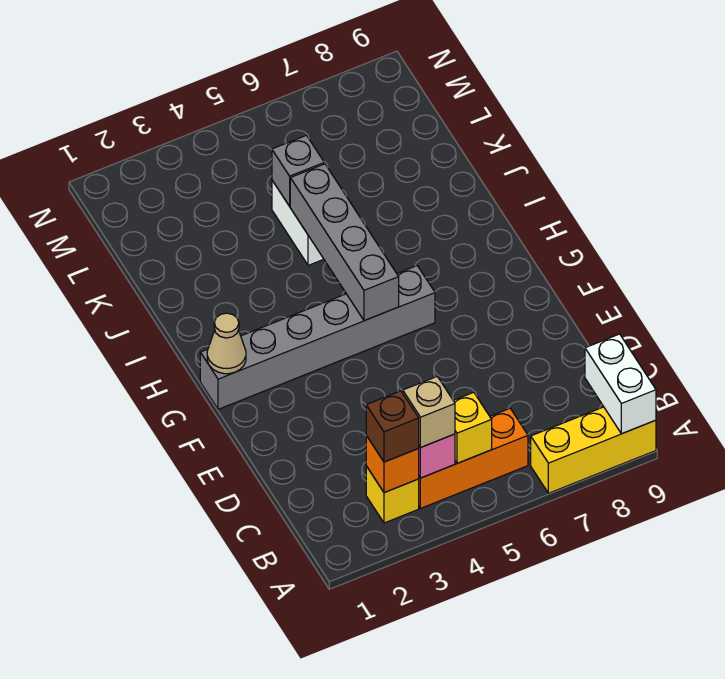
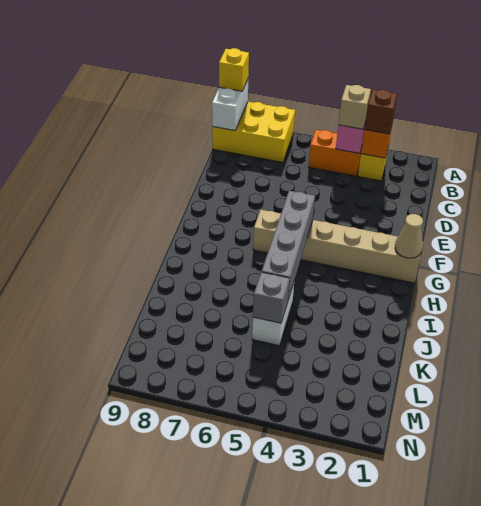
yellow brick A7:A9 level 1 -> yellow brick A7:B9 level 1
orange brick B4:B6 level 1 -> orange brick B4:B5 level 1
yellow brick B5 level 2 -> yellow brick A9 level 3
grey brick G1:G6 level 1 -> tan brick G1:G6 level 1

